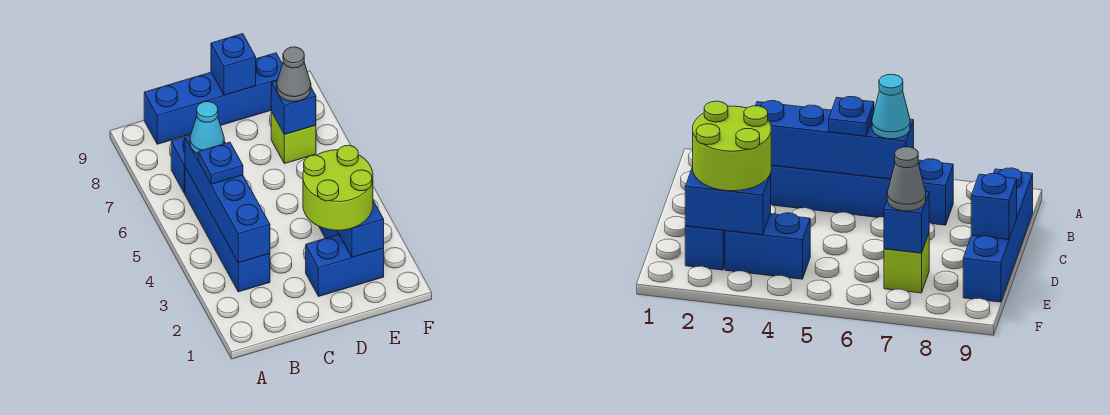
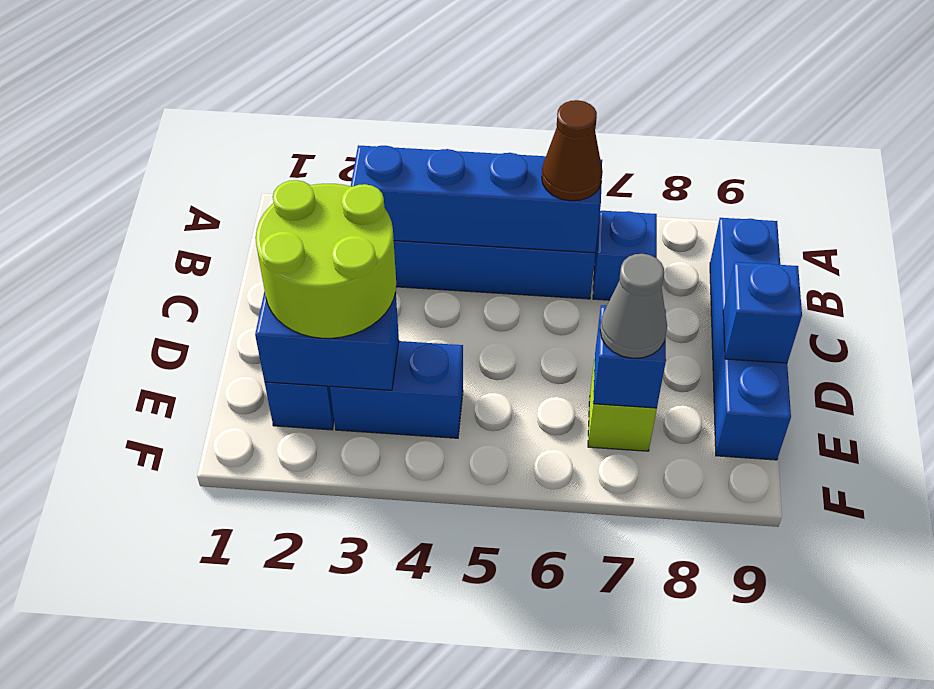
blue plate B5 level 3 -> none
cyan cone B6 level 3 -> brown cone B6 level 3

